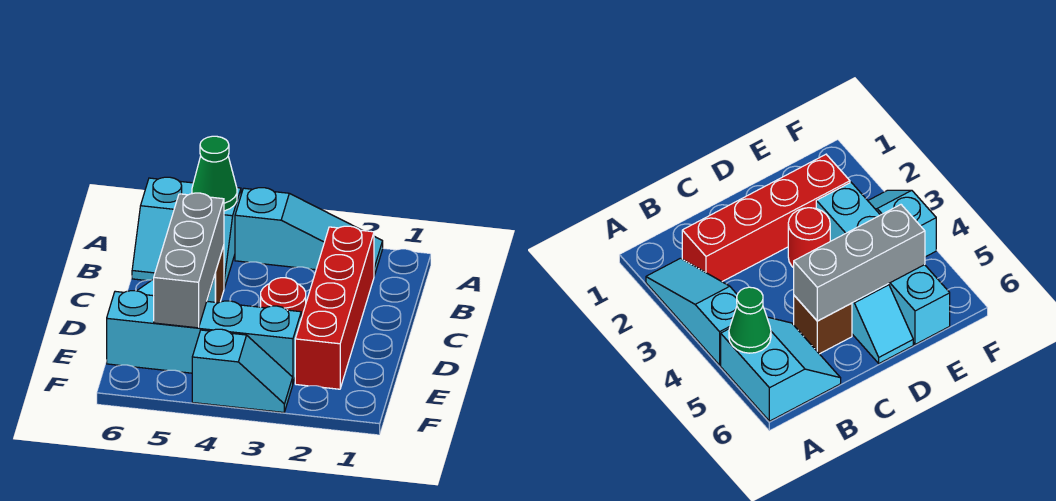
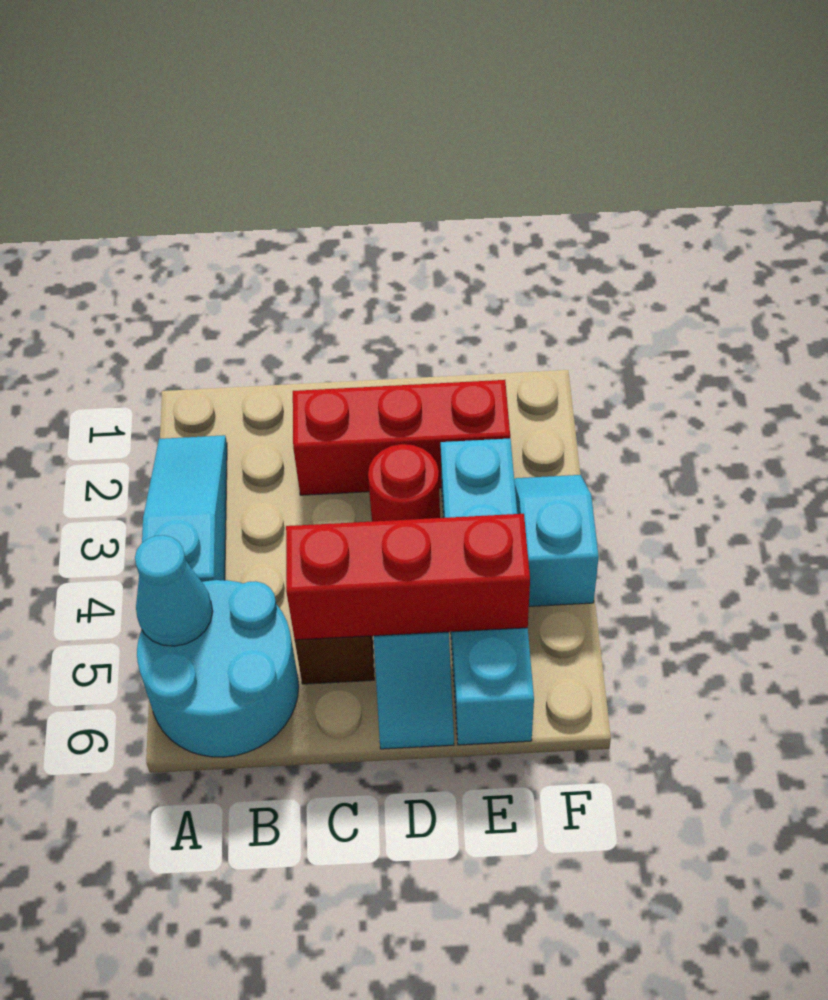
cyan slope A5:B6 level 1 top A -> cyan round brick A5:B6 level 1
green cone A5 level 2 -> cyan cone A5 level 2
red brick B2:E2 level 1 -> red brick C2:E2 level 1
grey brick C5:E5 level 2 -> red brick C5:E5 level 2

